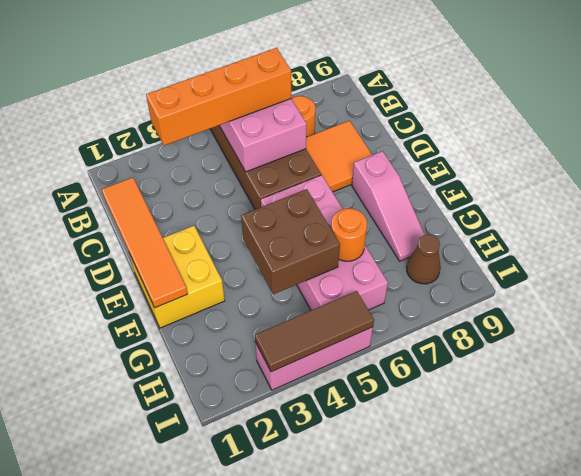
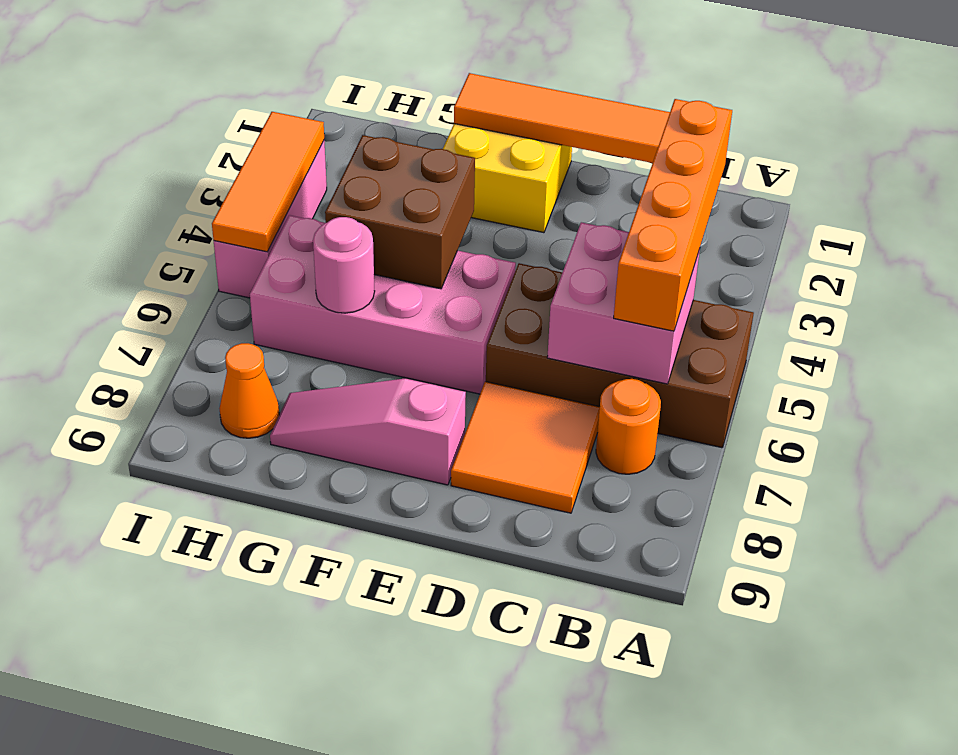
orange round brick G6 level 2 -> pink round brick G6 level 2
brown cone H8 level 1 -> orange cone H8 level 1
brown tile I3:I5 level 2 -> orange tile I3:I5 level 2

